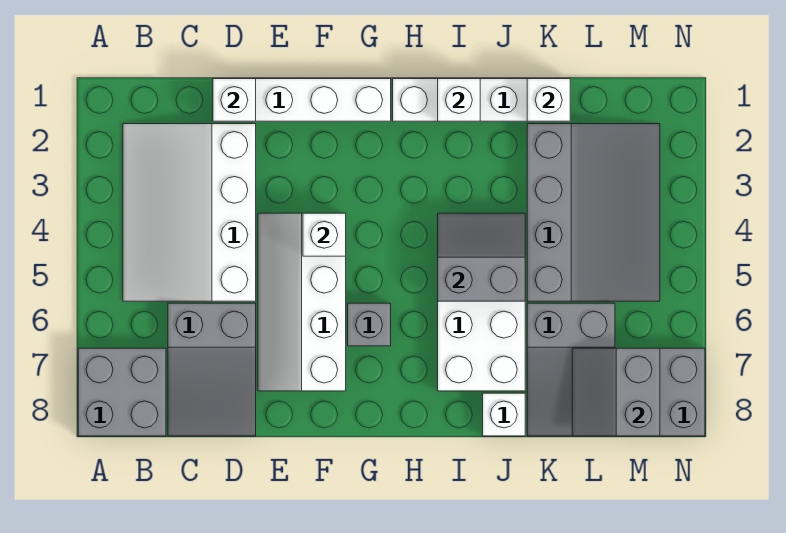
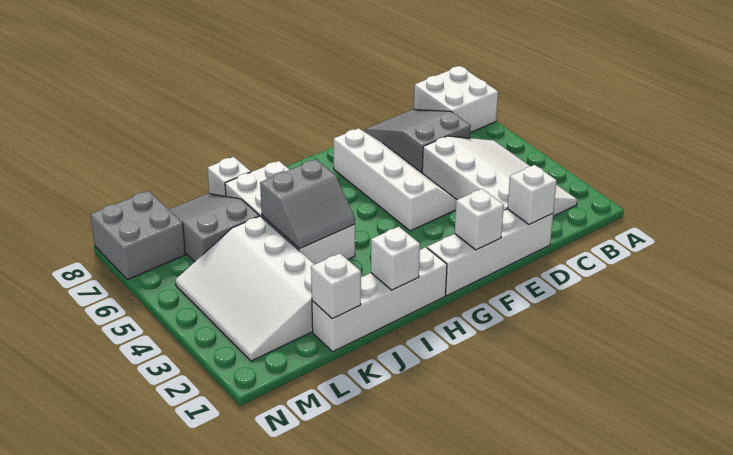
grey brick A7:B8 level 1 -> white brick A7:B8 level 1
white brick F4 level 2 -> white brick F1 level 2
grey brick G6 level 1 -> none
grey slope K2:M5 level 1 top K -> white slope K2:M5 level 1 top K
grey slope L7:M8 level 2 top M -> none

